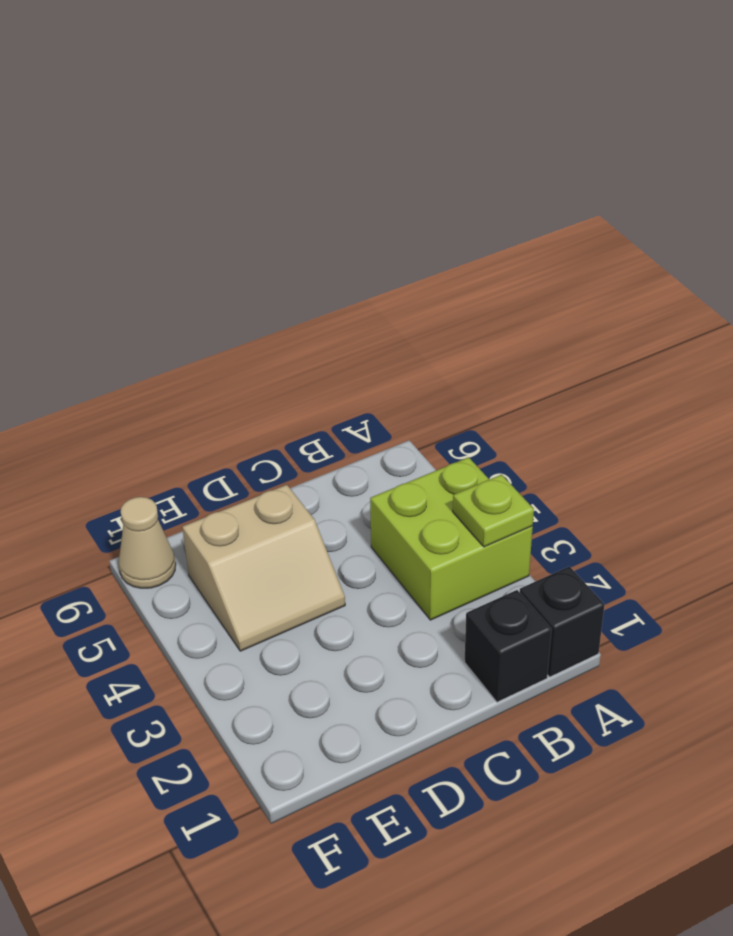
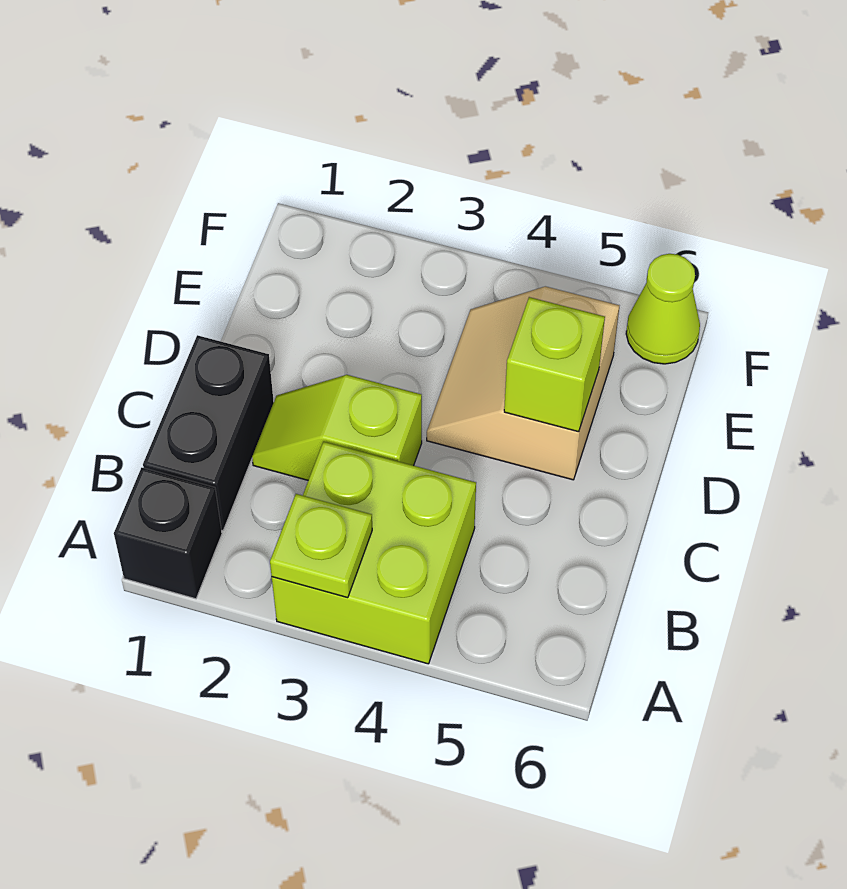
black brick B1 level 1 -> black brick B1:C1 level 1
none -> lime slope C2:C3 level 1 top 3
none -> lime brick D5 level 2
tan cone F6 level 1 -> lime cone F6 level 1

